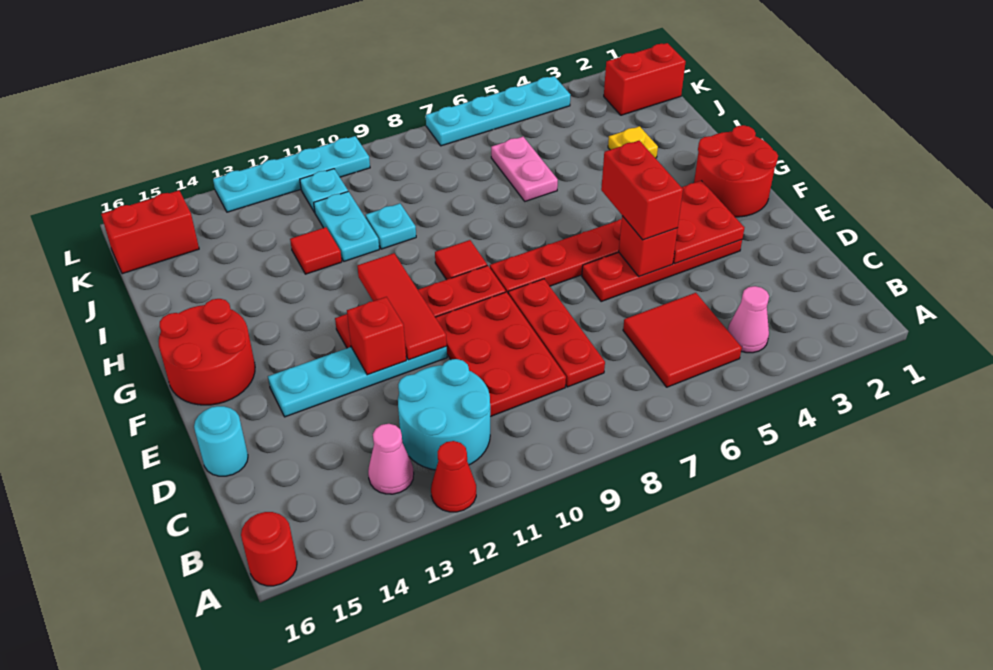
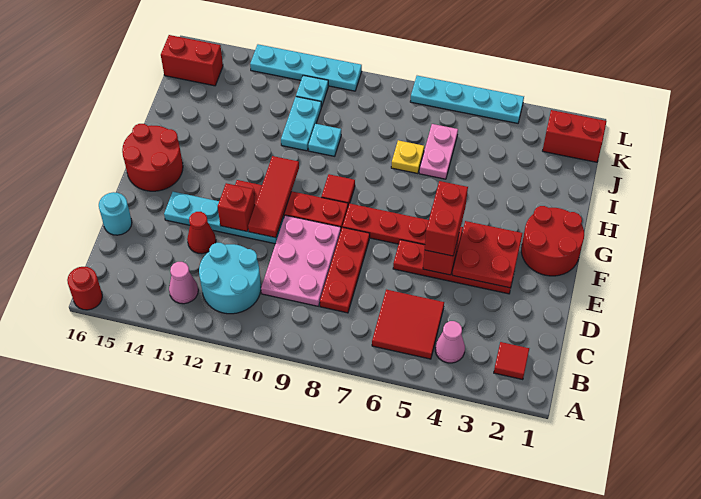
red cone A12 level 1 -> red cone D13 level 1
red plate C9:E10 level 1 -> pink plate C9:E10 level 1
yellow plate I3 level 1 -> yellow plate I7 level 1
red tile I12 level 1 -> red tile B2 level 1

